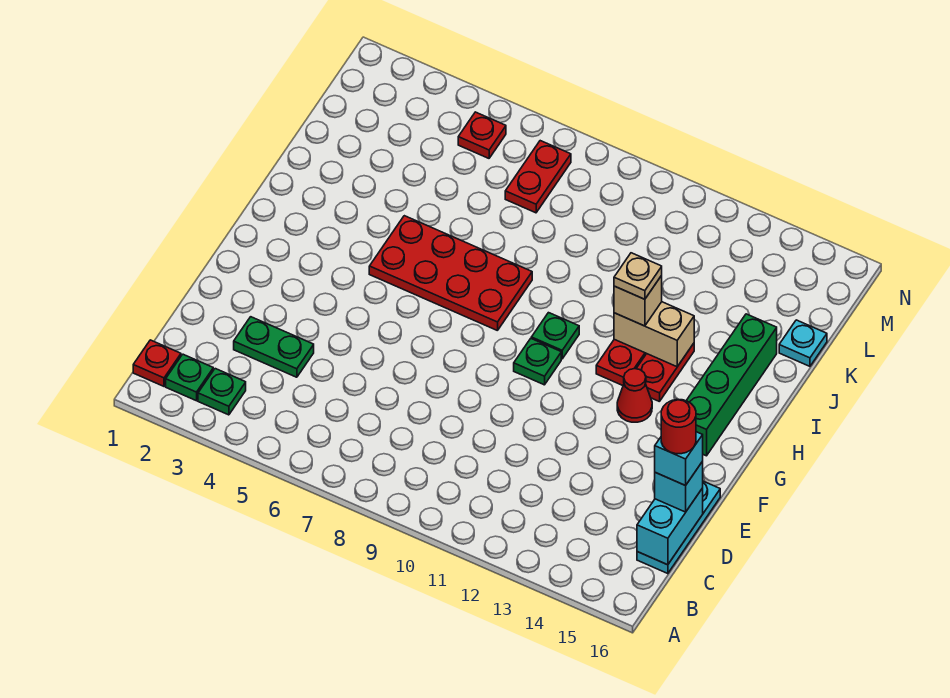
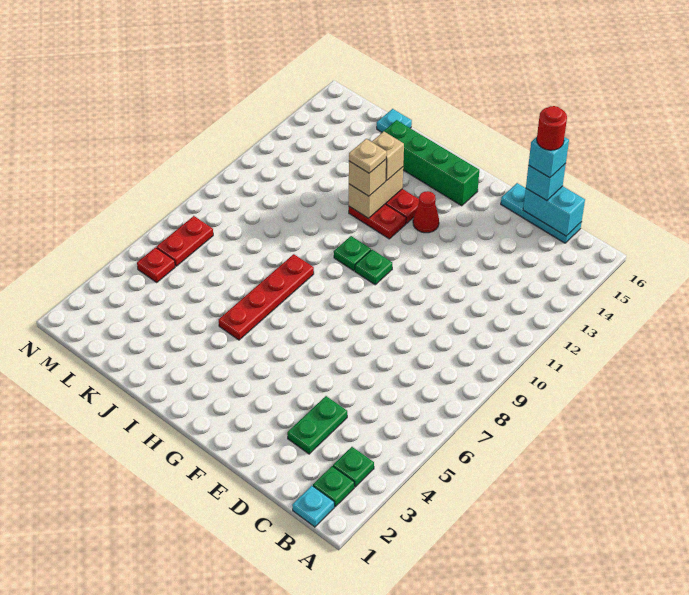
red plate B1 level 1 -> cyan plate B1 level 1
red plate H5:I8 level 1 -> red plate I5:I8 level 1
none -> tan brick I13 level 3
red plate L7:M7 level 1 -> red plate M6:M7 level 1

